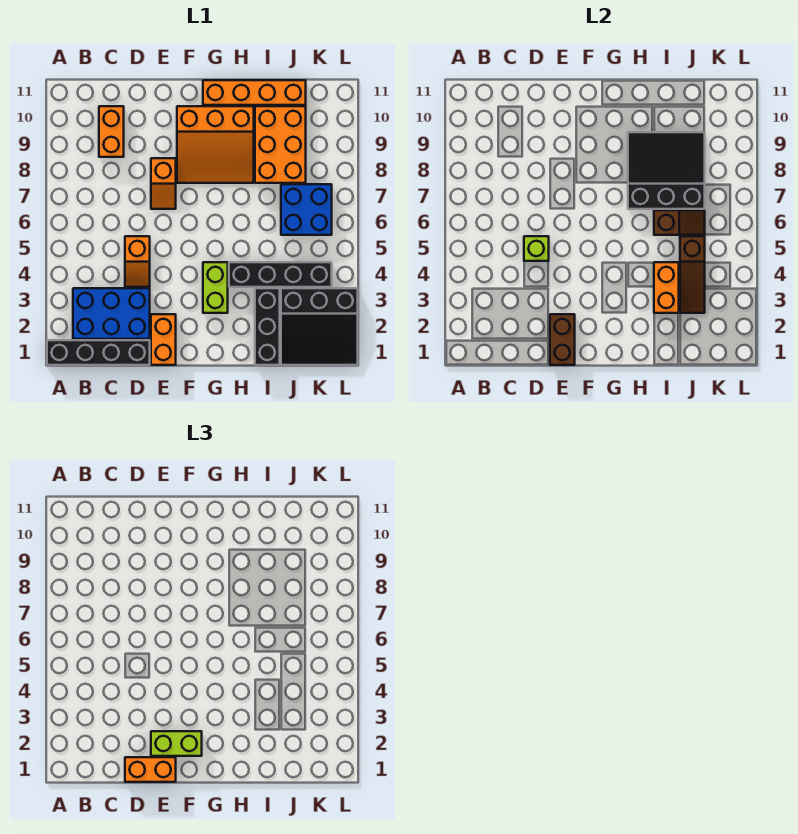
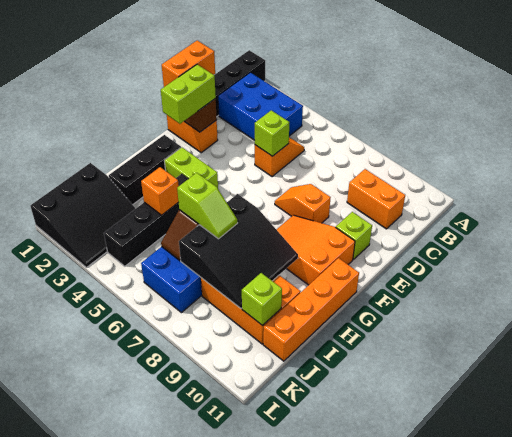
blue brick B2:D3 level 1 -> blue brick B2:C4 level 1
orange slope D4:D5 level 1 top 5 -> orange slope C5:D5 level 1 top D
none -> lime brick E10 level 1
orange slope F8:H10 level 1 top 10 -> orange slope F8:G10 level 1 top 10
black brick I1:I3 level 1 -> black brick G2:I2 level 1
orange brick I3:I4 level 2 -> orange brick I4 level 2
none -> lime slope I6:I7 level 3 top 6
black slope J1:L3 level 1 top 3 -> black slope J1:L3 level 1 top 1
brown slope J3:J5 level 2 top 5 -> none
none -> lime brick J10 level 2

